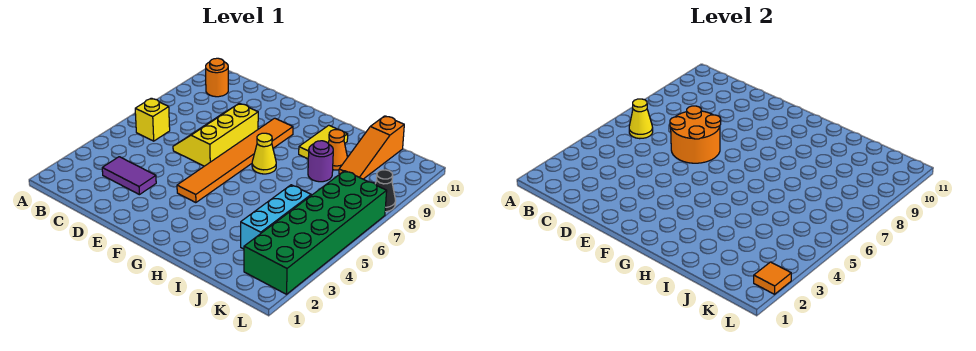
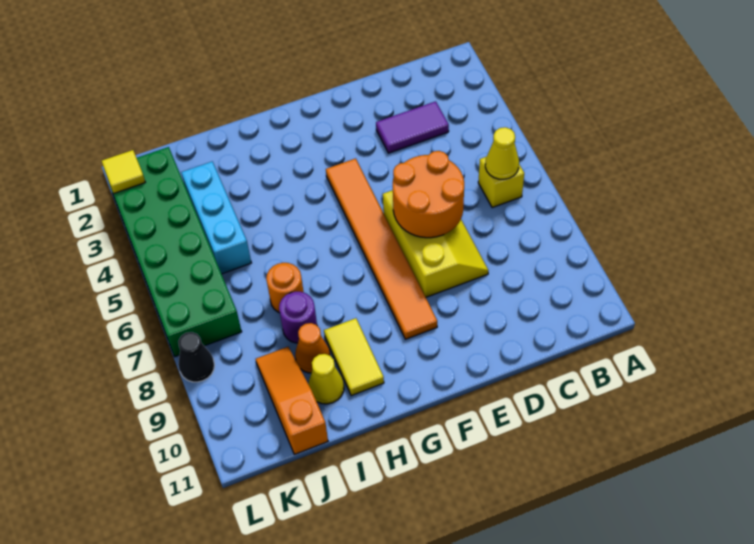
orange round brick B10 level 1 -> orange round brick I7 level 1
yellow cone G7 level 1 -> yellow cone I10 level 1
orange tile L2 level 2 -> yellow tile L2 level 2

